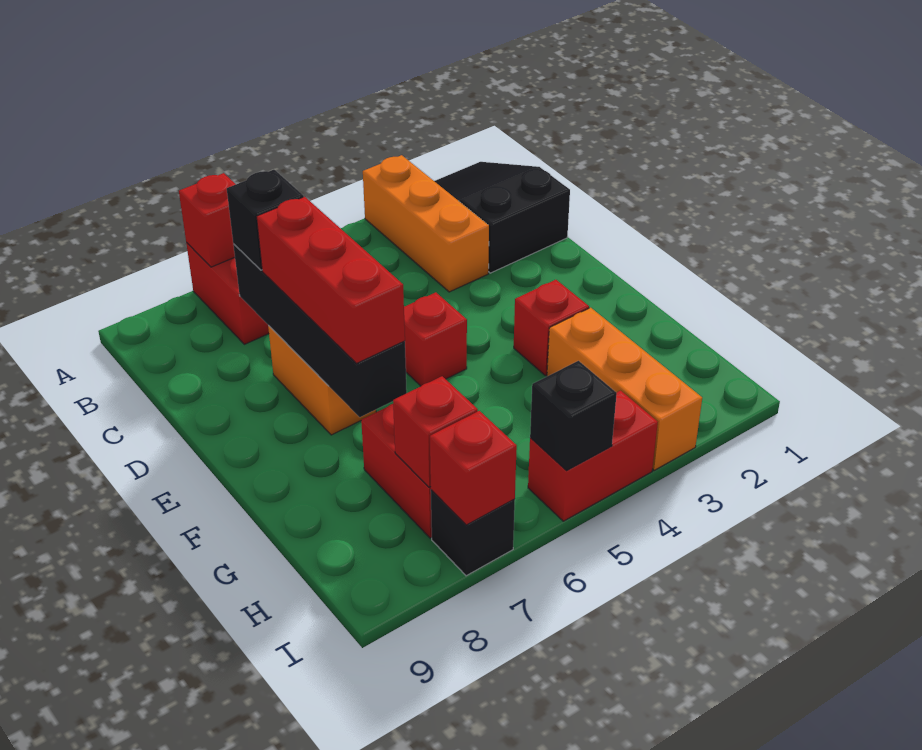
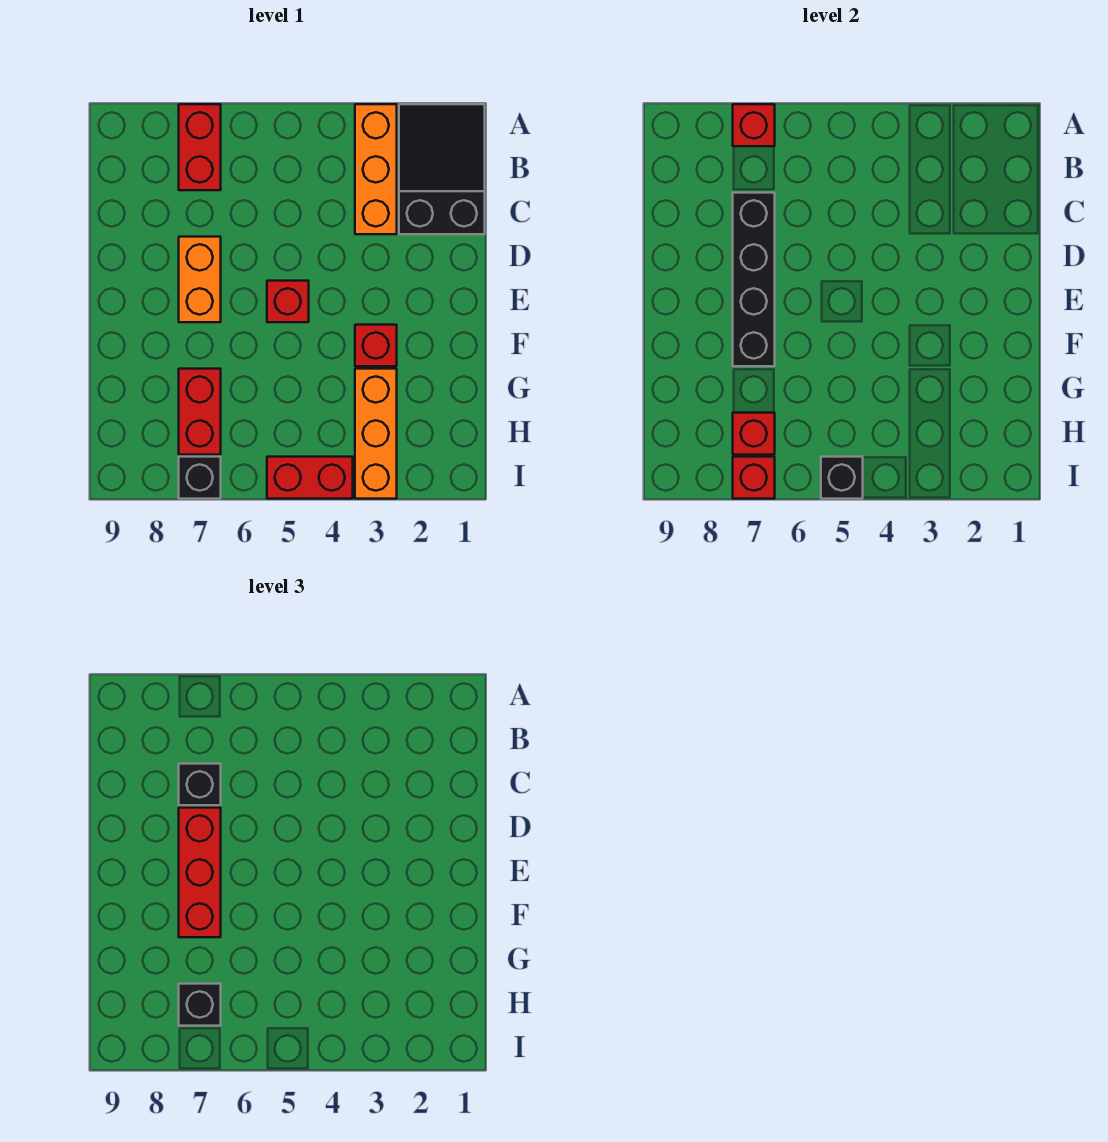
none -> black brick H7 level 3

